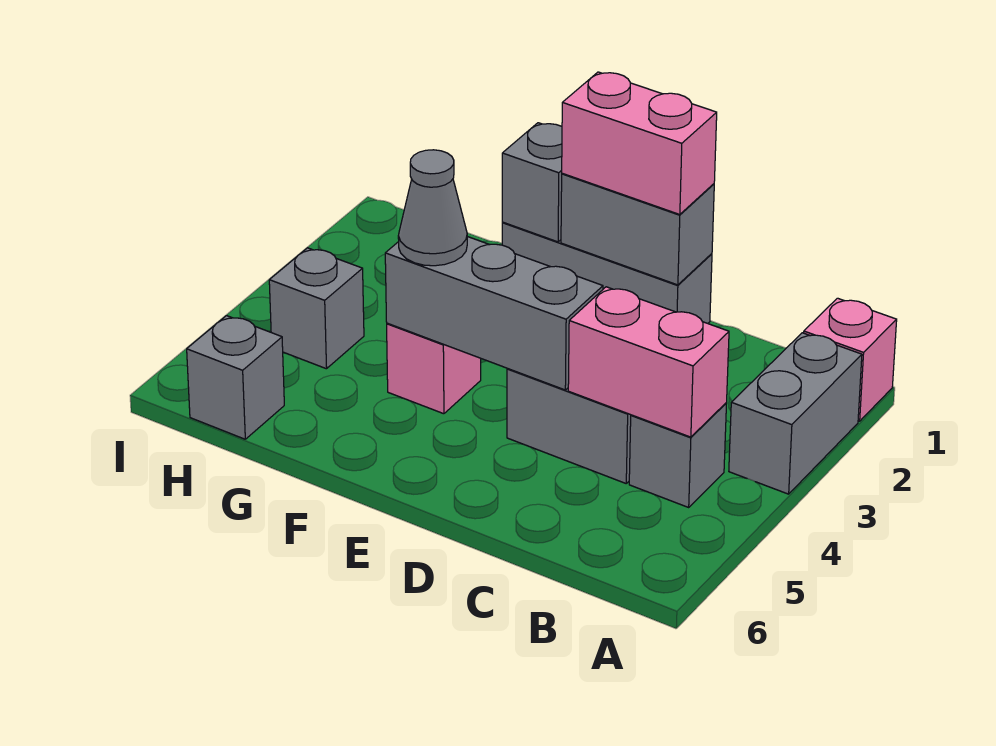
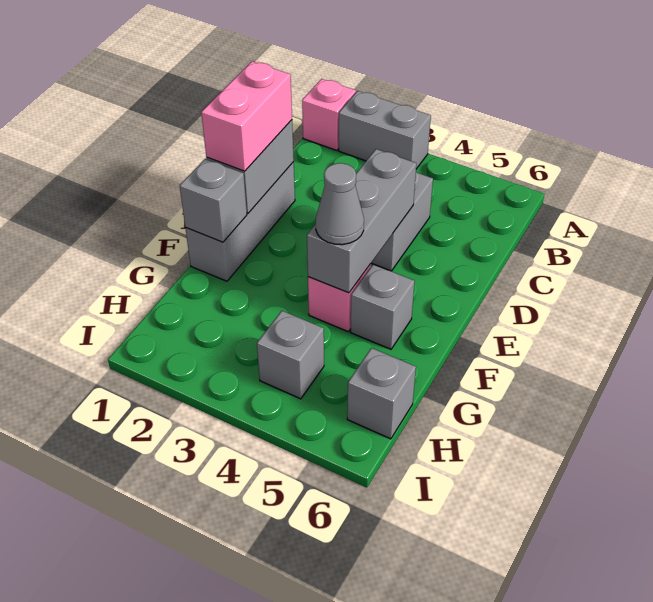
grey brick B4 level 1 -> grey brick F5 level 1
pink brick B4:C4 level 2 -> none

